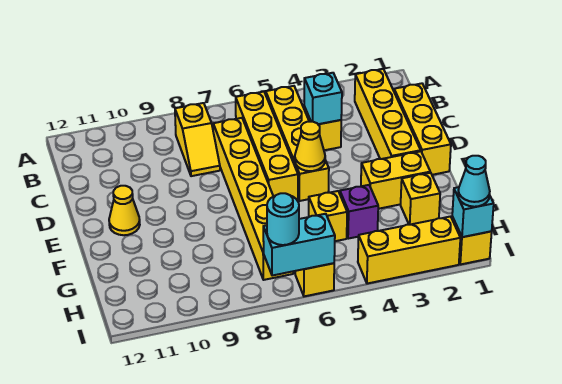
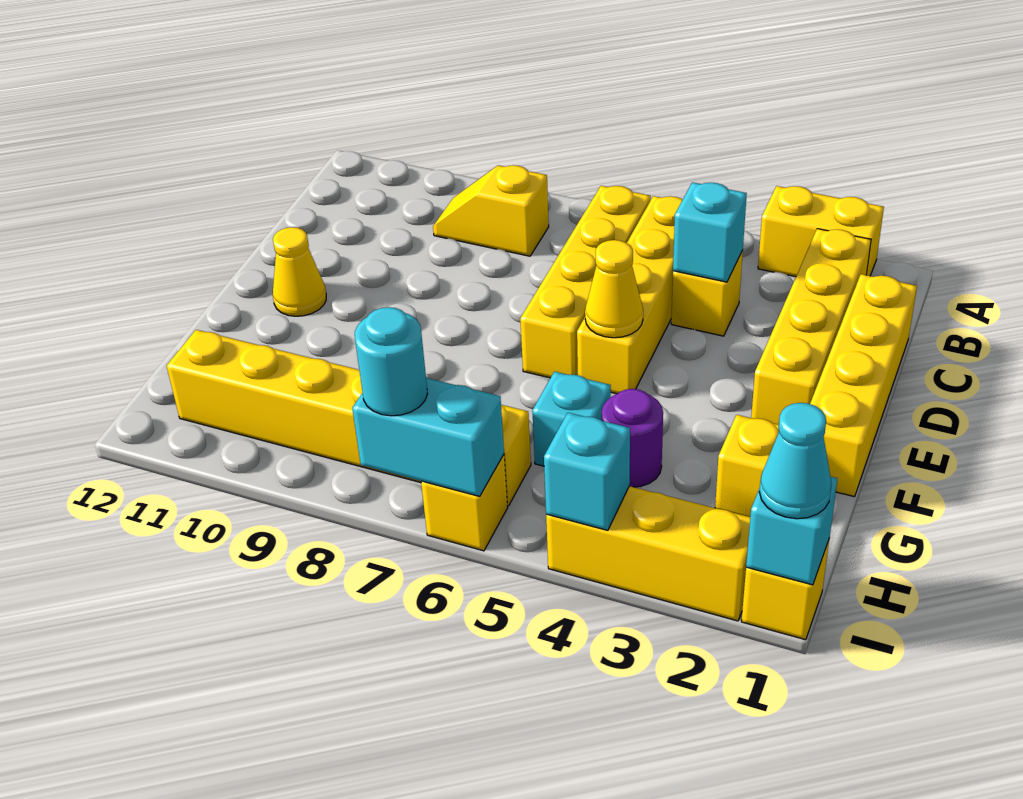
yellow slope B8:C8 level 1 top B -> yellow slope B8:B9 level 1 top 8
yellow brick C1:E1 level 1 -> yellow brick C1:F1 level 1
yellow brick C7:H7 level 1 -> yellow brick H6:H11 level 1
yellow brick F2:F3 level 1 -> yellow brick A2:A3 level 1
purple brick G4 level 1 -> purple round brick G4 level 1
yellow brick G5 level 1 -> cyan brick G5 level 1
none -> cyan brick I4 level 2

